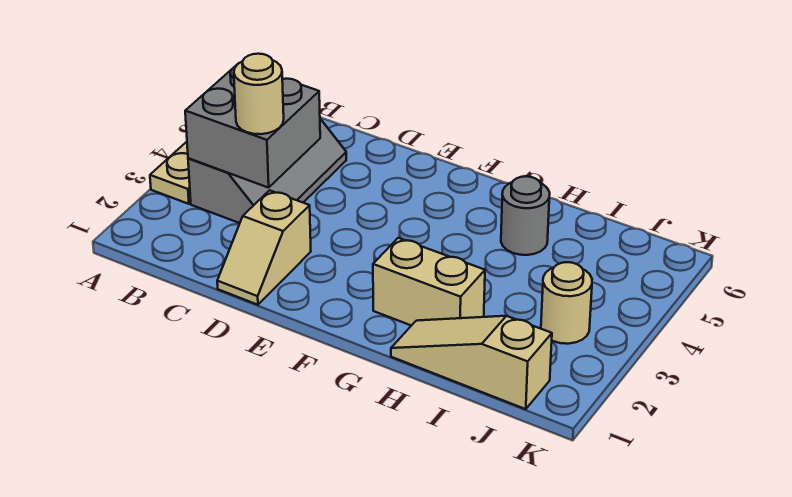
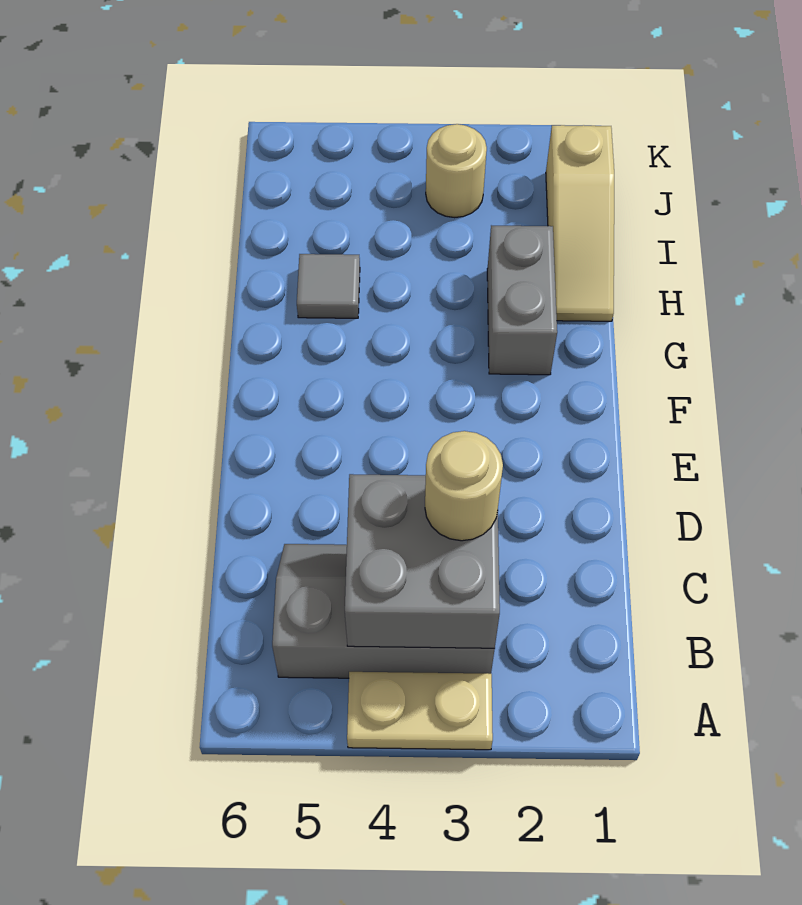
tan slope D1:D2 level 1 top 2 -> none
tan brick G2:H2 level 1 -> grey brick G2:H2 level 1
grey round brick H5 level 1 -> grey tile H5 level 1

